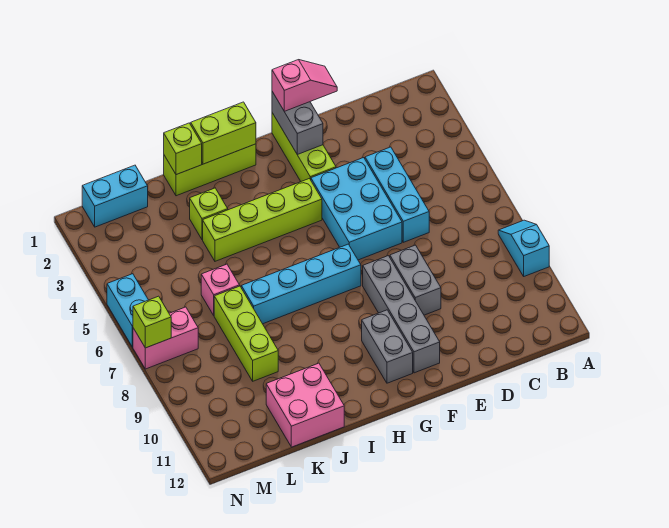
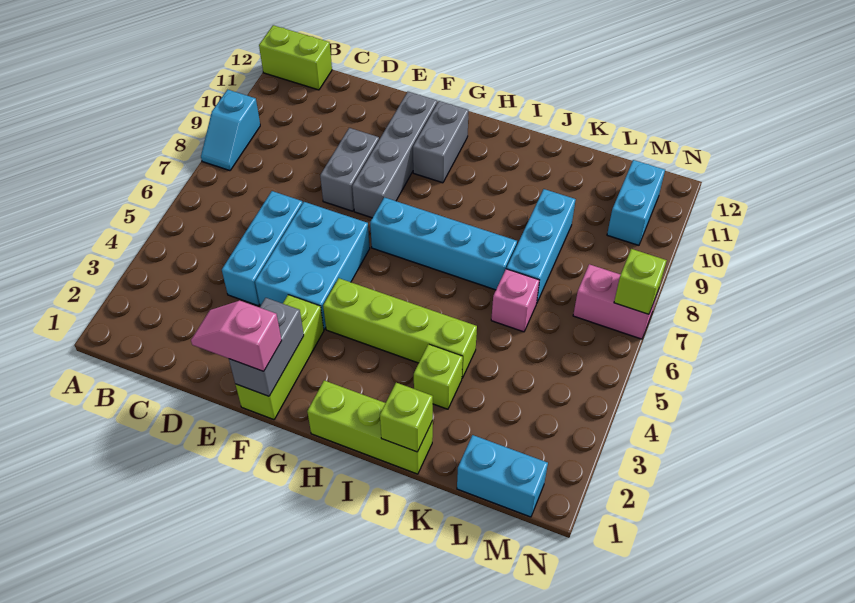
lime brick H1:I1 level 2 -> lime brick A12:B12 level 1
pink brick J11:K12 level 1 -> none
lime brick K7:K9 level 1 -> cyan brick K7:K9 level 1
cyan brick N5:N6 level 1 -> cyan brick M10:M11 level 1

